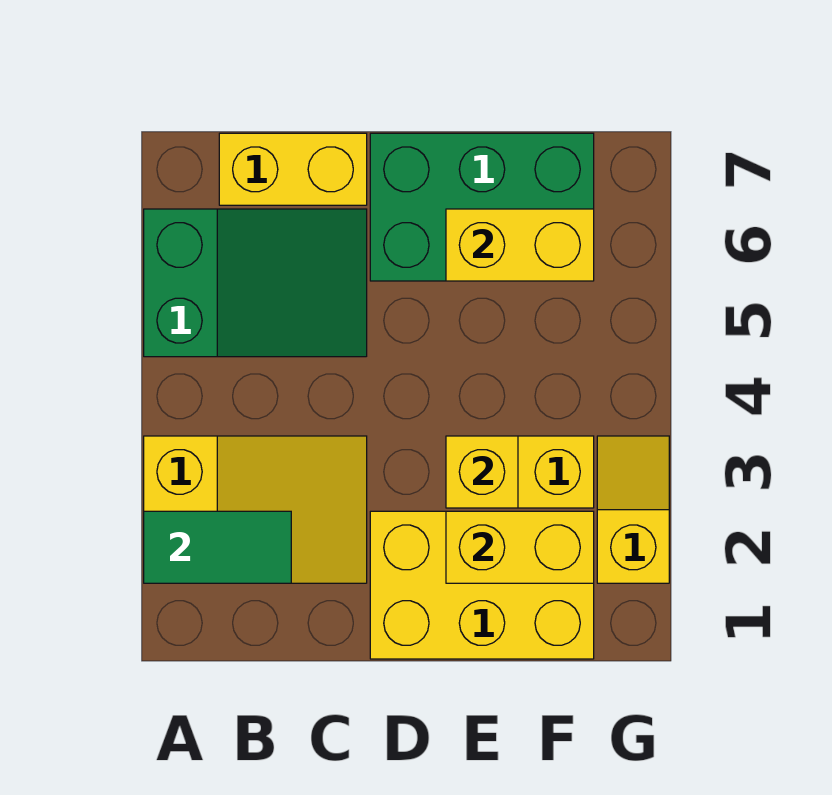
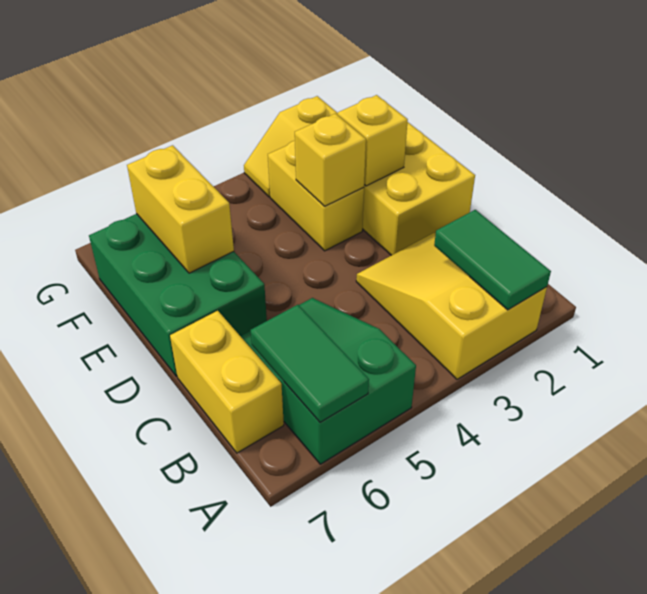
none -> green tile A6:B6 level 2
yellow brick E2:F2 level 2 -> yellow brick E2 level 2

